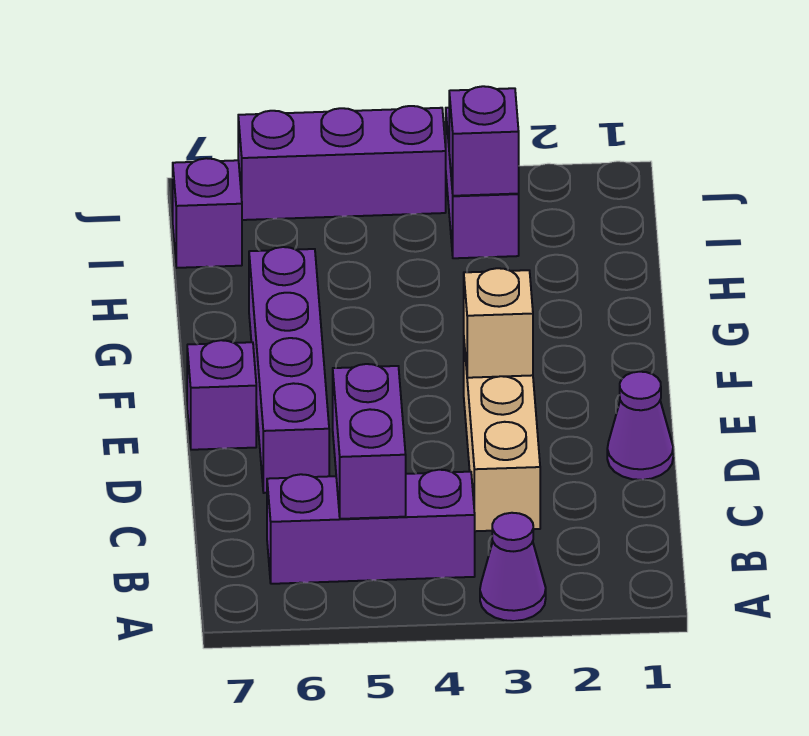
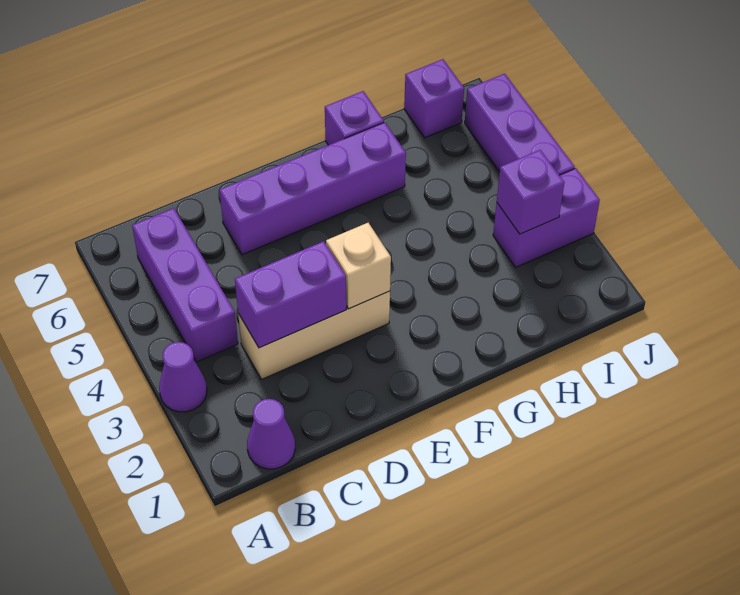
purple brick B5:C5 level 2 -> purple brick C3:D3 level 2
purple cone D1 level 1 -> purple cone B1 level 1
purple brick E7 level 1 -> purple brick G7 level 1

